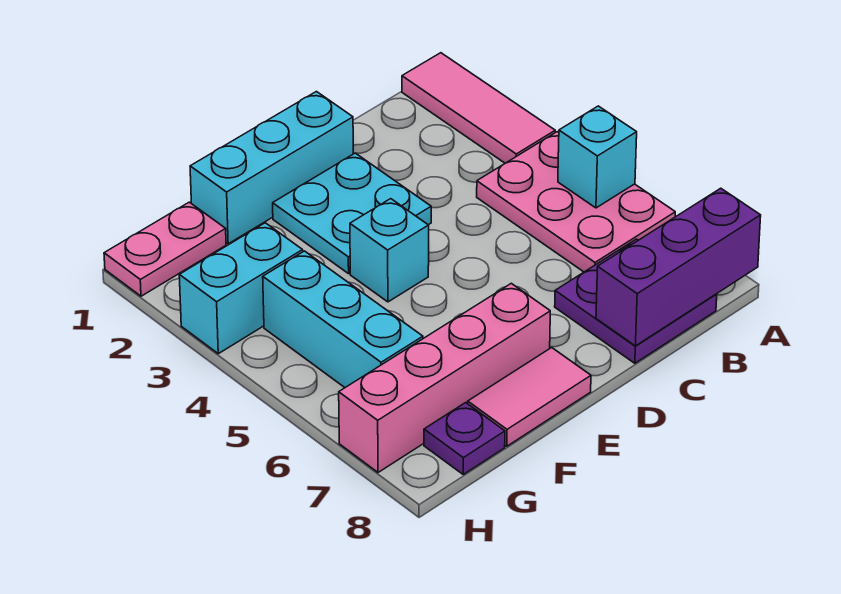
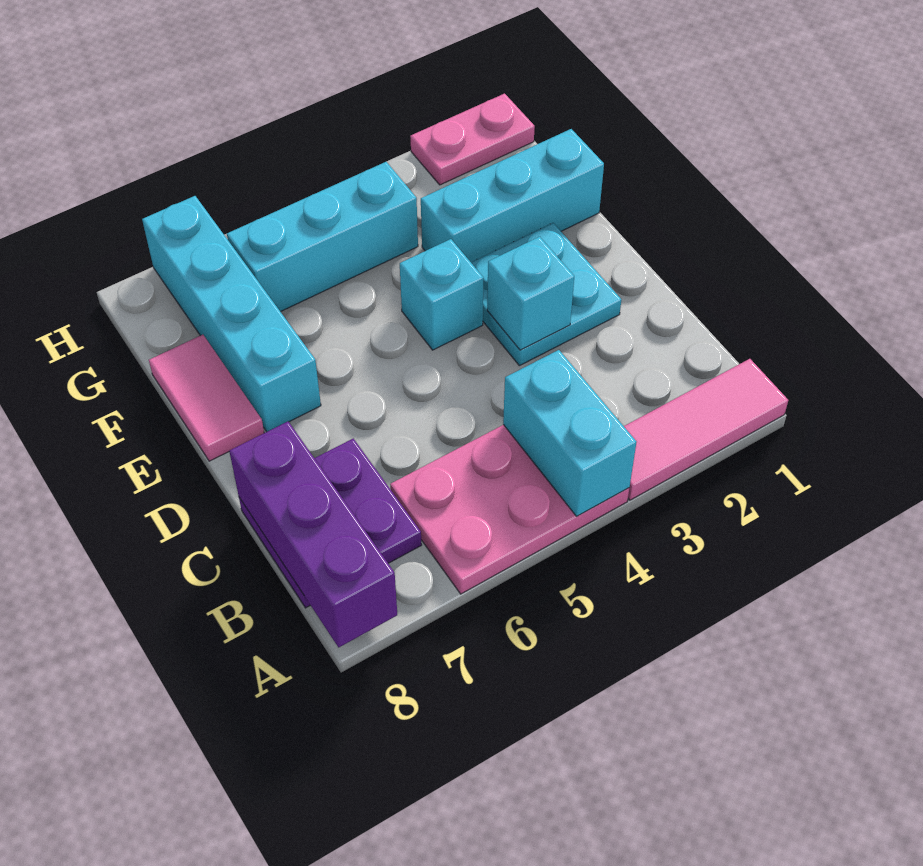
cyan brick A5 level 2 -> cyan brick D3 level 2
cyan brick D1:F1 level 1 -> cyan brick F1:F3 level 1
pink brick E7:H7 level 1 -> cyan brick E7:H7 level 1
pink plate G1:H1 level 1 -> pink plate H1:H2 level 1
cyan brick G3:H3 level 1 -> cyan brick A4:B4 level 2
purple plate G8 level 1 -> none

